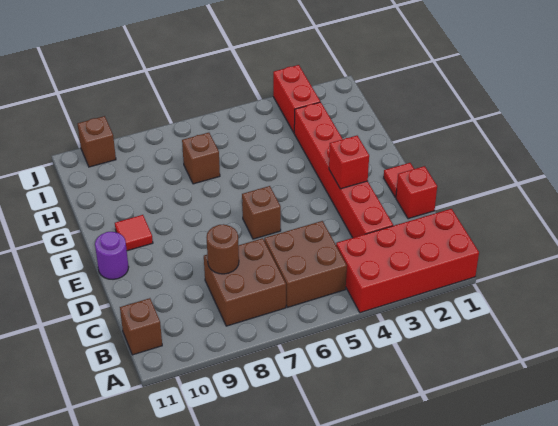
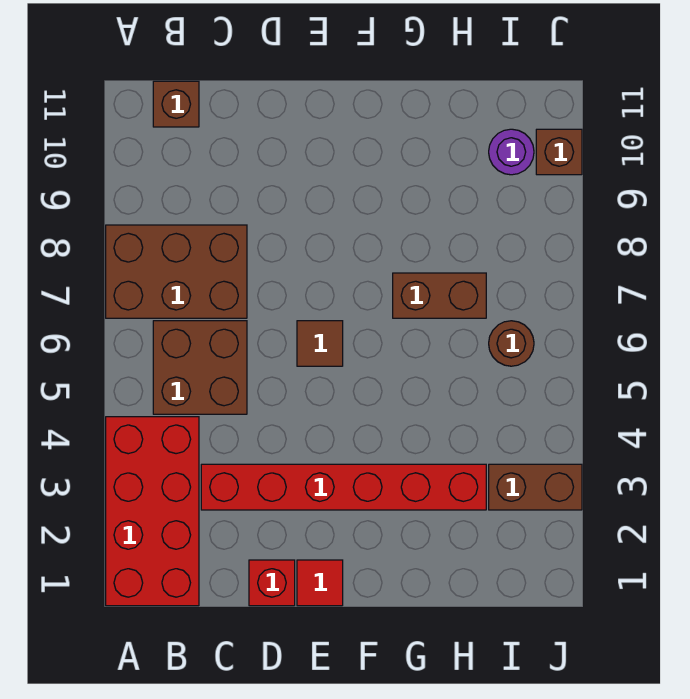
brown brick B7:C8 level 1 -> brown brick A7:C8 level 1
brown round brick C8 level 2 -> brown round brick I6 level 1
red brick E3 level 2 -> none
brown brick E6 level 1 -> brown tile E6 level 1
purple round brick E11 level 1 -> purple round brick I10 level 1
red tile F10 level 1 -> none
brown brick H7 level 1 -> brown brick G7:H7 level 1
red brick I3:J3 level 1 -> brown brick I3:J3 level 1

